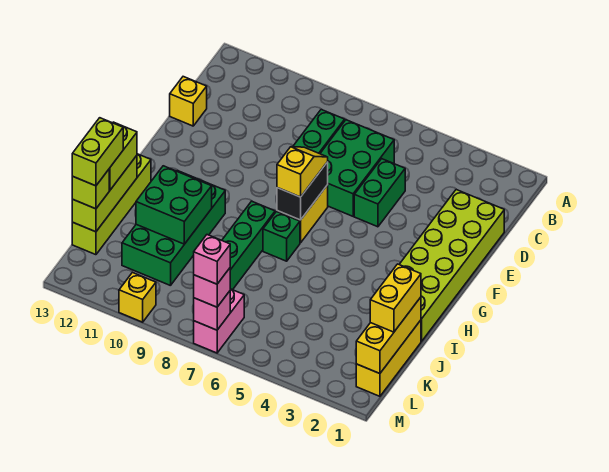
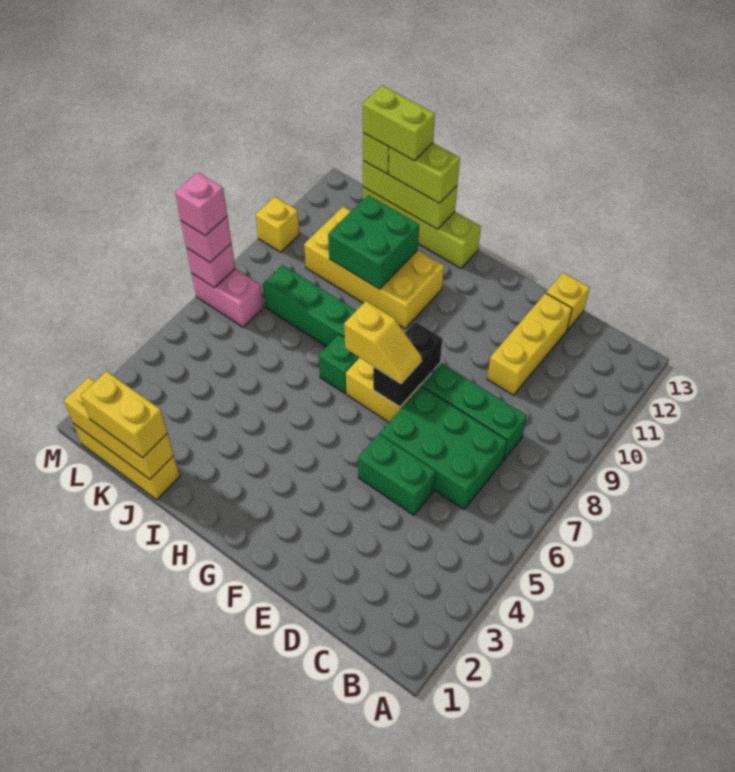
lime brick D1:I2 level 1 -> none
none -> yellow brick D10:D12 level 1
black brick F7:G7 level 2 -> black brick F7:F8 level 2
green brick H10:K11 level 1 -> yellow brick H10:K11 level 1

